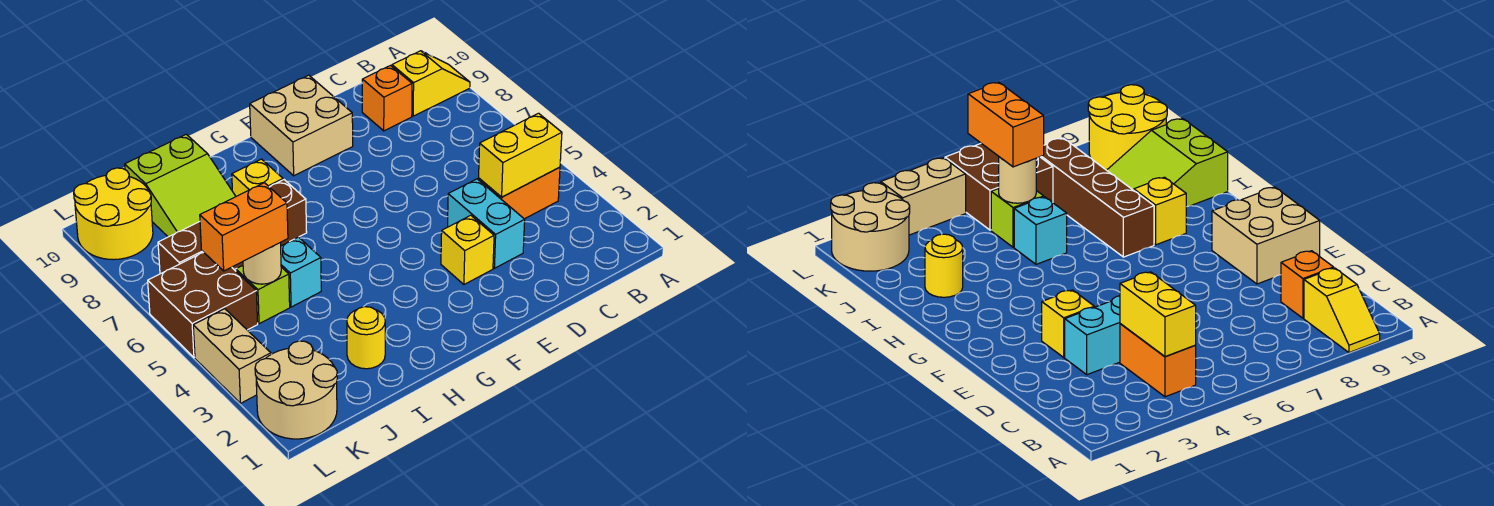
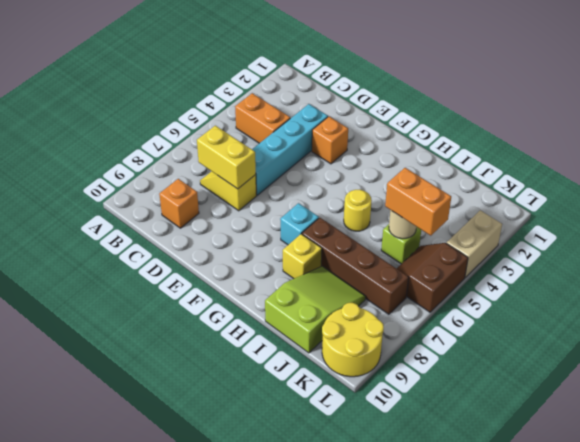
yellow slope A9:B9 level 1 top B -> yellow slope C7:D7 level 1 top D
yellow brick B4:C4 level 2 -> yellow brick C7:D7 level 2
cyan brick D3:D4 level 1 -> cyan brick D3:D6 level 1
yellow brick E3 level 1 -> orange brick E3 level 1
tan brick E9:F10 level 1 -> none
yellow round brick I2 level 1 -> yellow round brick H5 level 1
cyan brick I5 level 1 -> cyan brick G7 level 1
tan round brick K1:L2 level 1 -> none
brown brick K5:L6 level 1 -> brown slope K5:L6 level 1 top L

